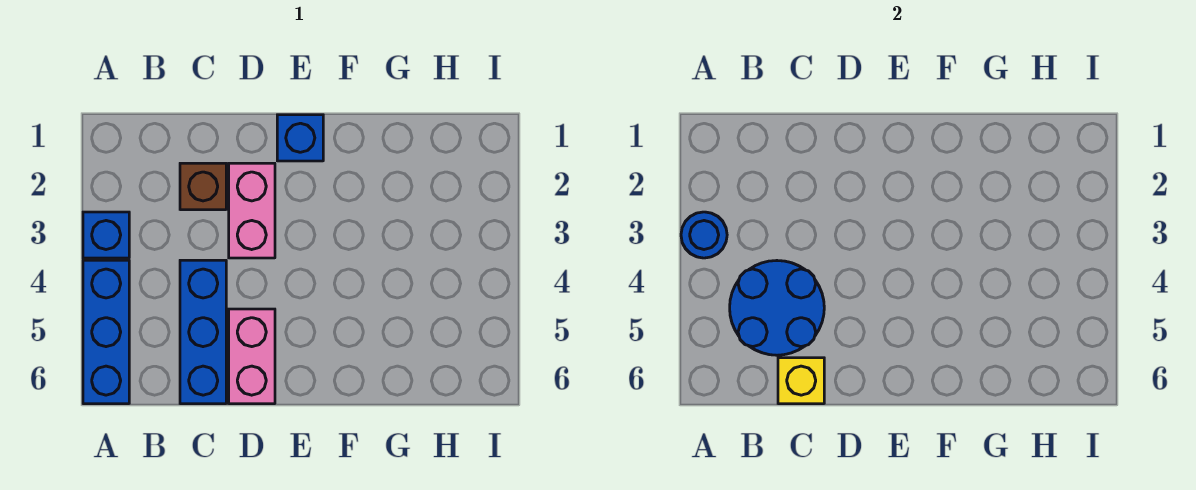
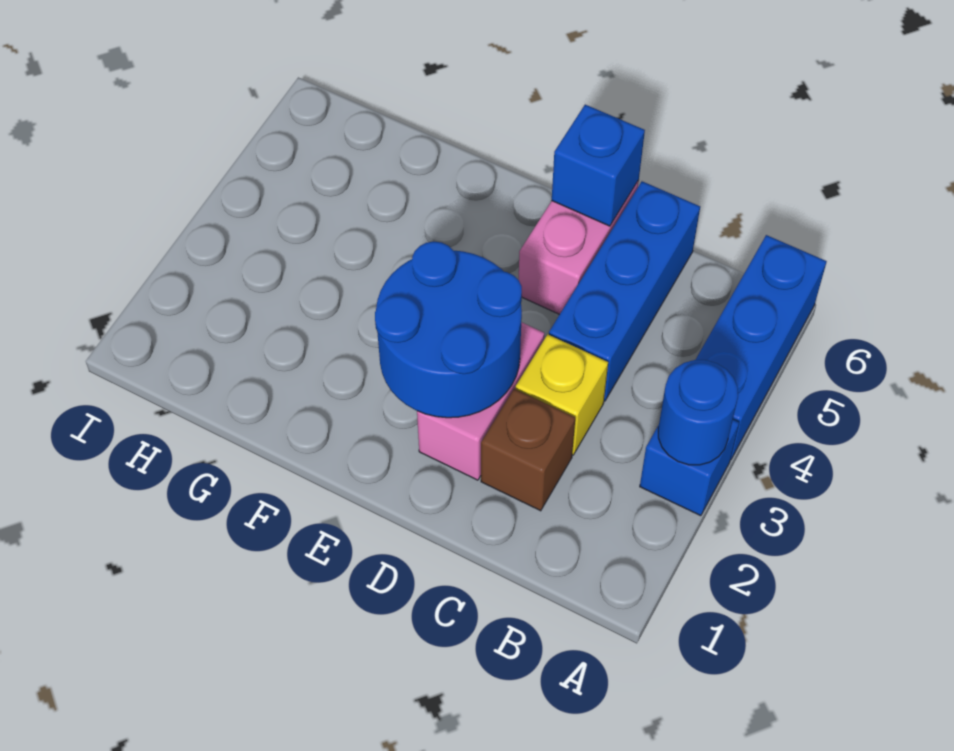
blue round brick B4:C5 level 2 -> blue round brick D2:E3 level 2
yellow brick C6 level 2 -> yellow brick C3 level 1
blue brick E1 level 1 -> blue brick D6 level 2

